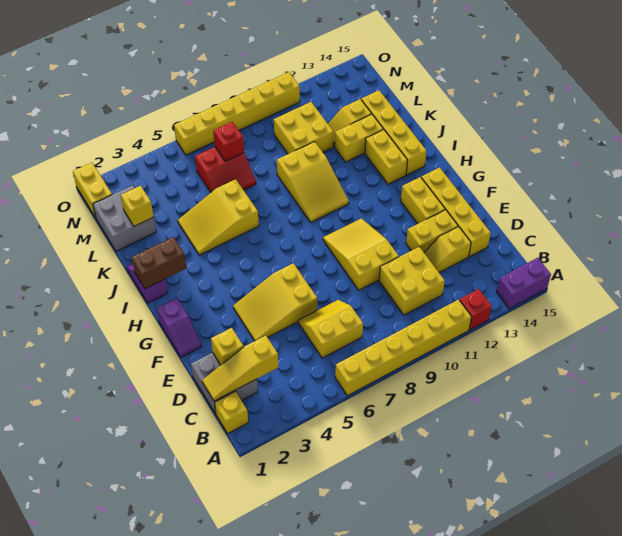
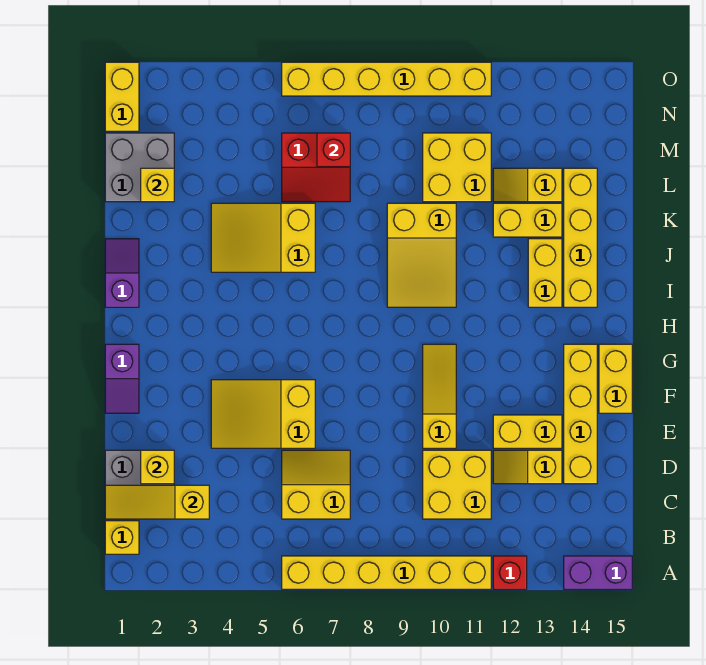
yellow slope E9:G10 level 1 top E -> yellow slope E10:G10 level 1 top E
yellow brick F13:G13 level 1 -> yellow brick F15:G15 level 1
brown brick I1:I2 level 2 -> none

